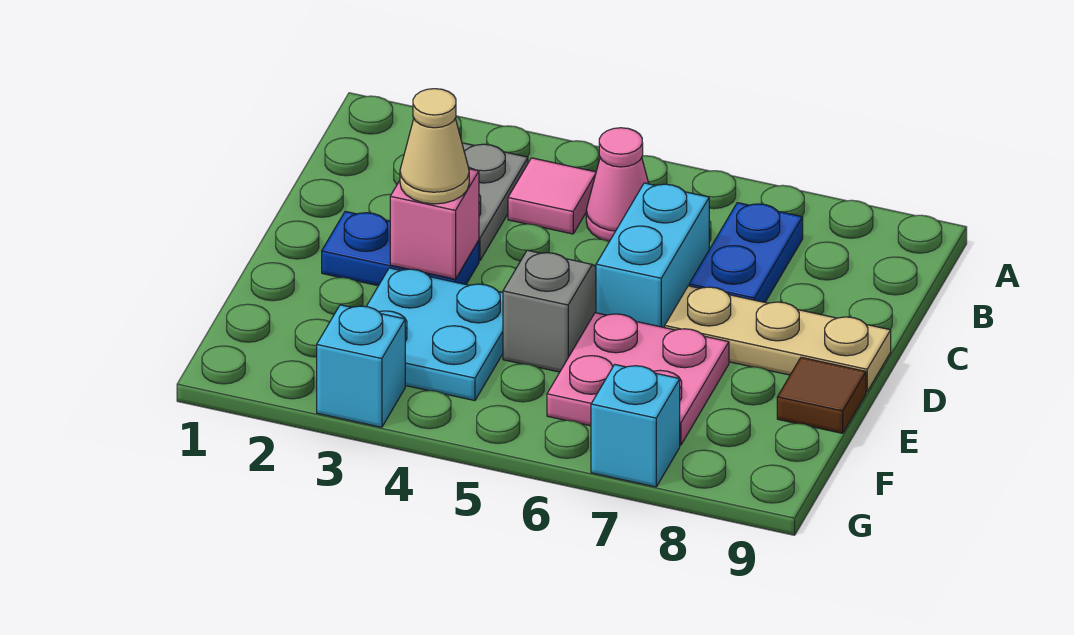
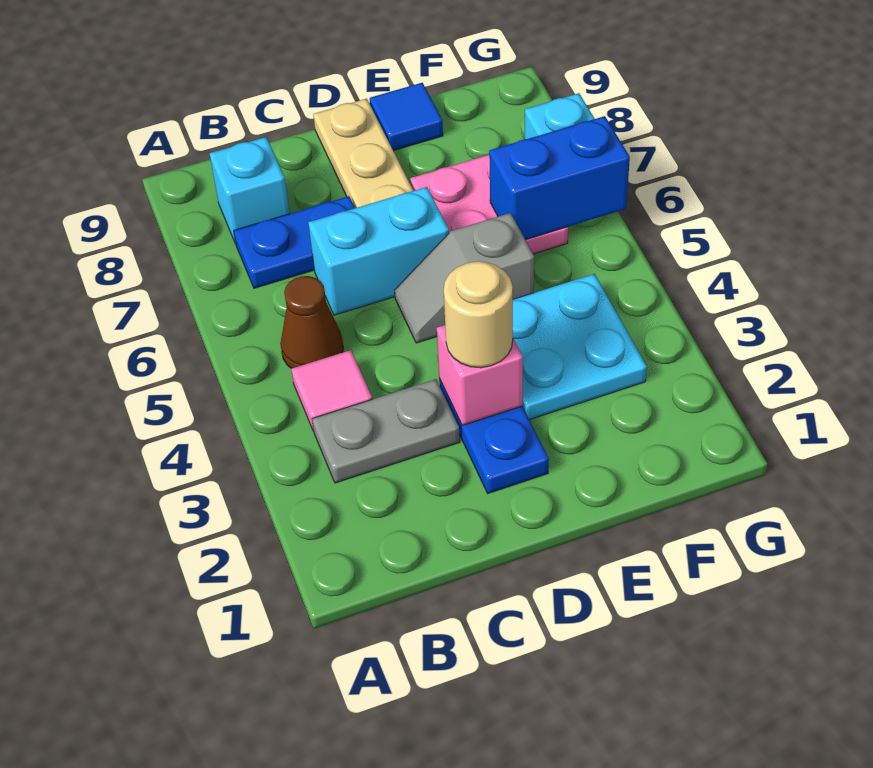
pink cone B5 level 1 -> brown cone B5 level 1
tan cone D3 level 3 -> tan round brick D3 level 3
brown tile E9 level 1 -> blue tile E9 level 1
none -> blue brick F6:G6 level 2
cyan brick G3 level 1 -> cyan brick B8 level 1

